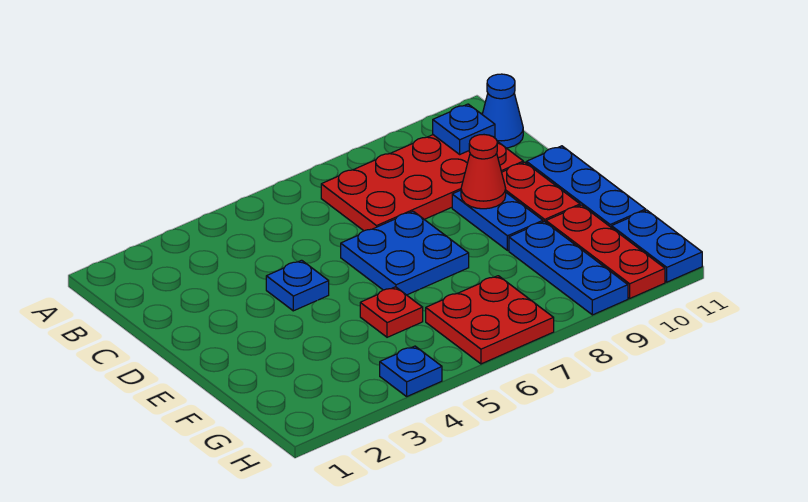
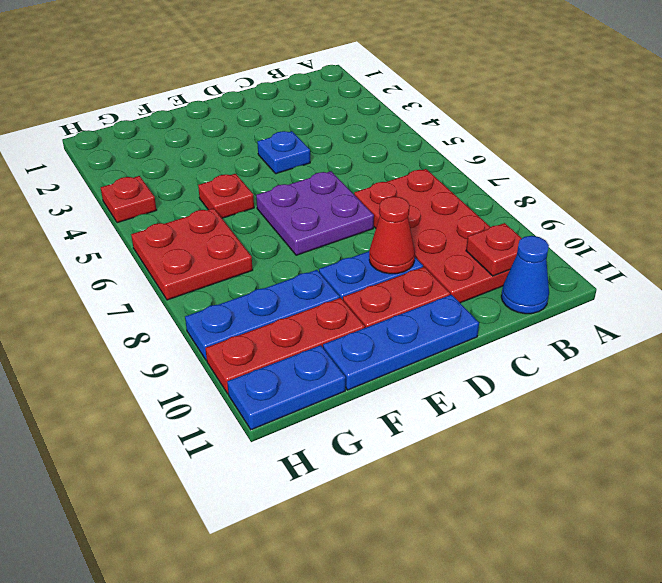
blue plate B10 level 2 -> red plate B10 level 2
blue plate D6:E7 level 1 -> purple plate D6:E7 level 1
blue plate H4 level 1 -> red plate H4 level 1

